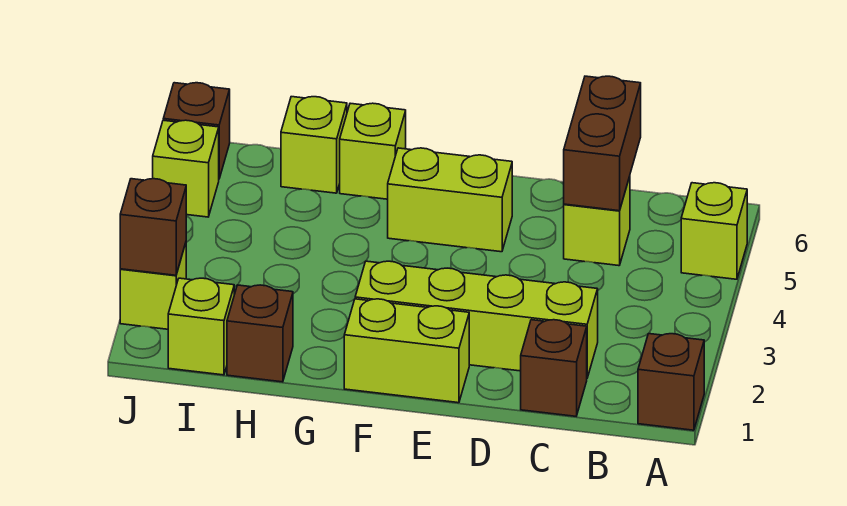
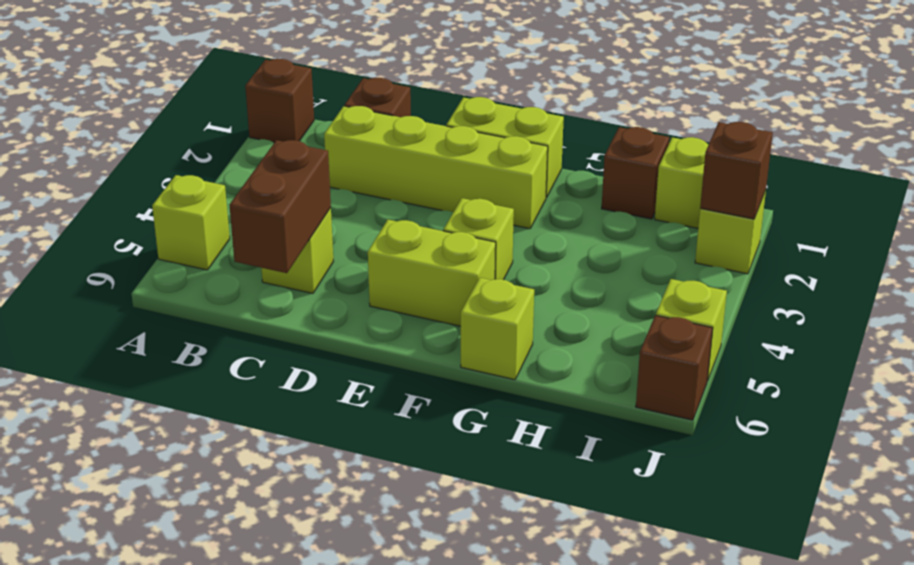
lime brick H6 level 1 -> lime brick F4 level 1

